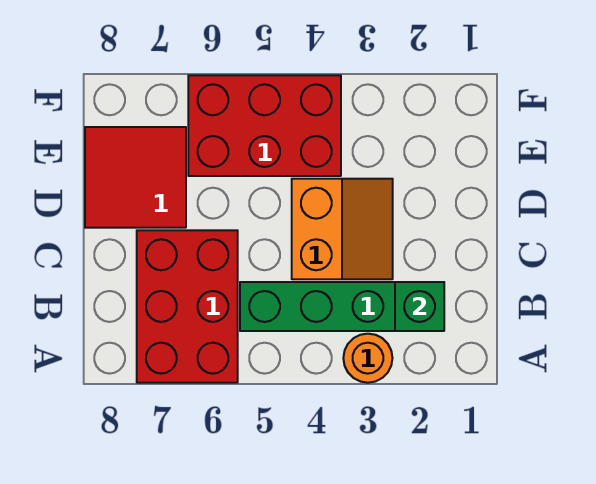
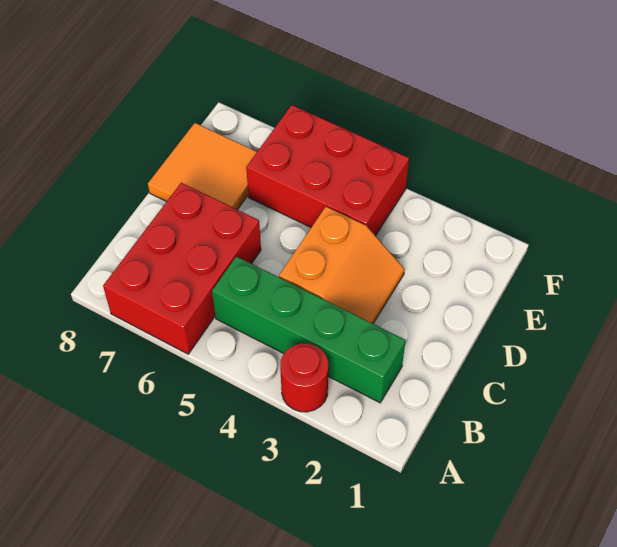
orange round brick A3 level 1 -> red round brick A3 level 1
green brick B2 level 2 -> none
red tile D7:E8 level 1 -> orange tile D7:E8 level 1

